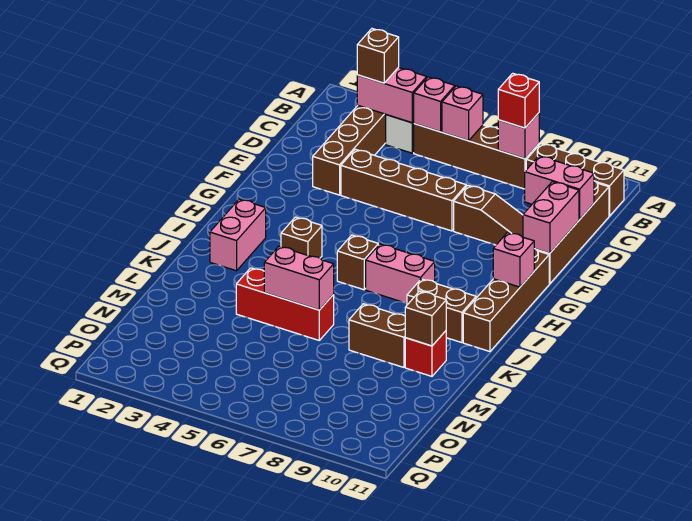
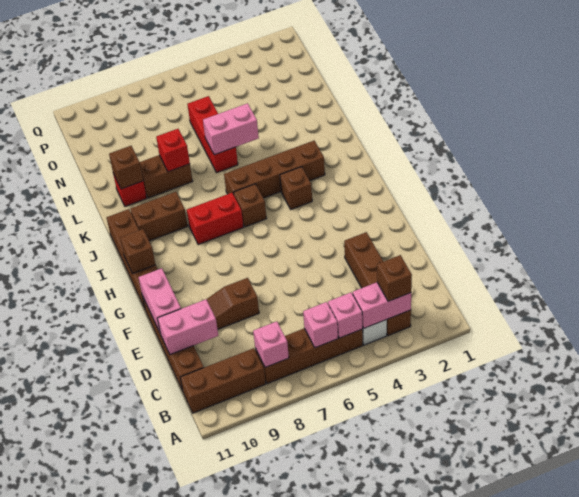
red brick B8 level 3 -> red brick L8 level 2
brown brick E4:E7 level 1 -> brown brick J3:J6 level 1
pink brick H11 level 2 -> brown brick H11 level 2
pink brick I2:J2 level 1 -> none
pink brick I7:I8 level 1 -> red brick I7:I8 level 1
red brick L4:L6 level 1 -> red brick L6:N6 level 1

